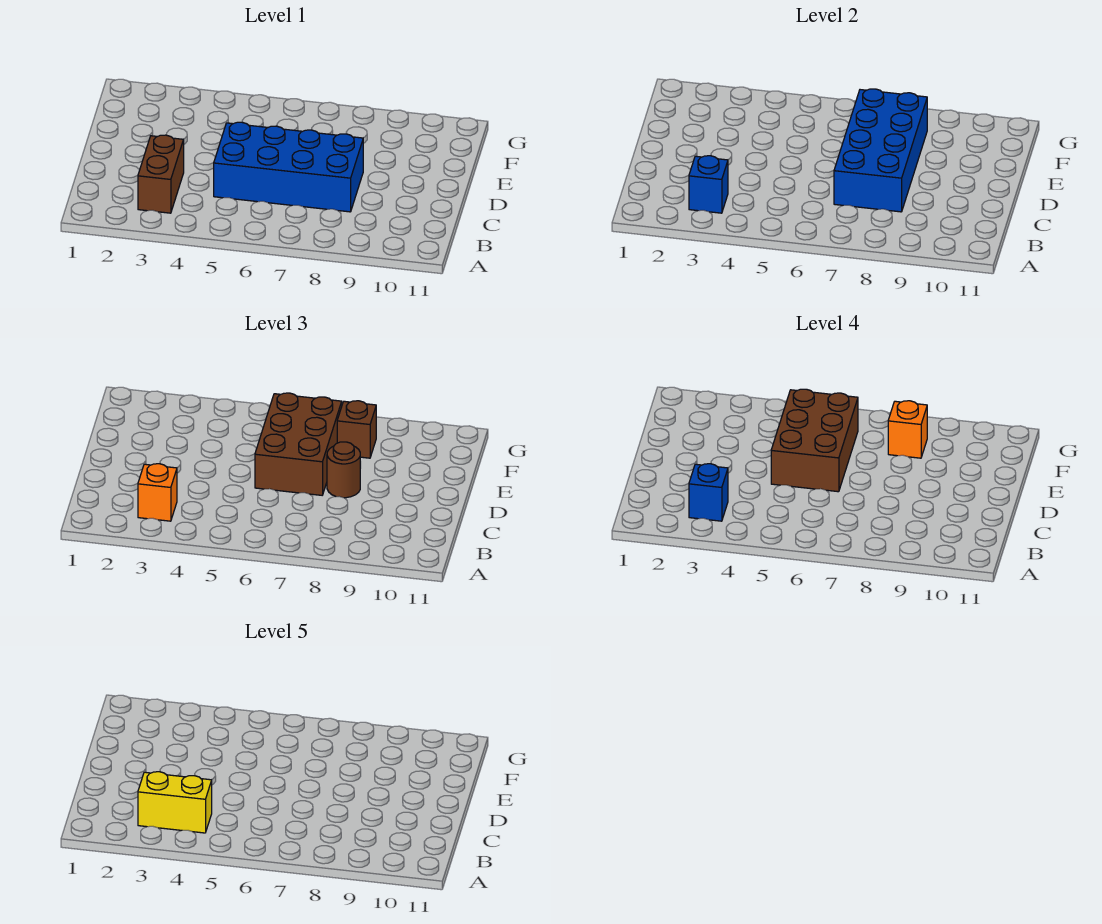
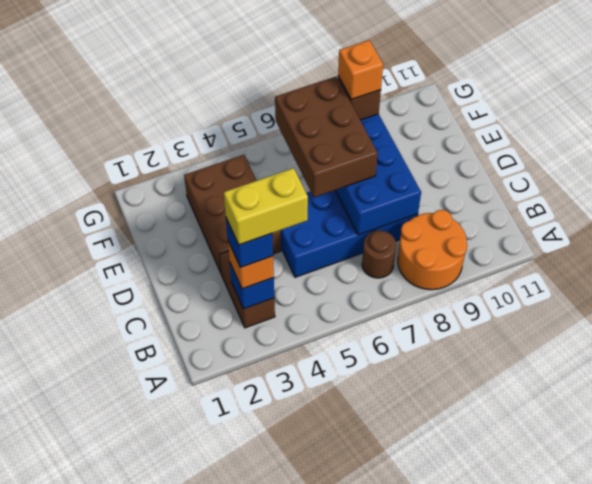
none -> orange round brick A8:B9 level 1
brown brick D5:F6 level 4 -> brown brick D3:F4 level 1
brown round brick D8 level 3 -> brown round brick B7 level 1

